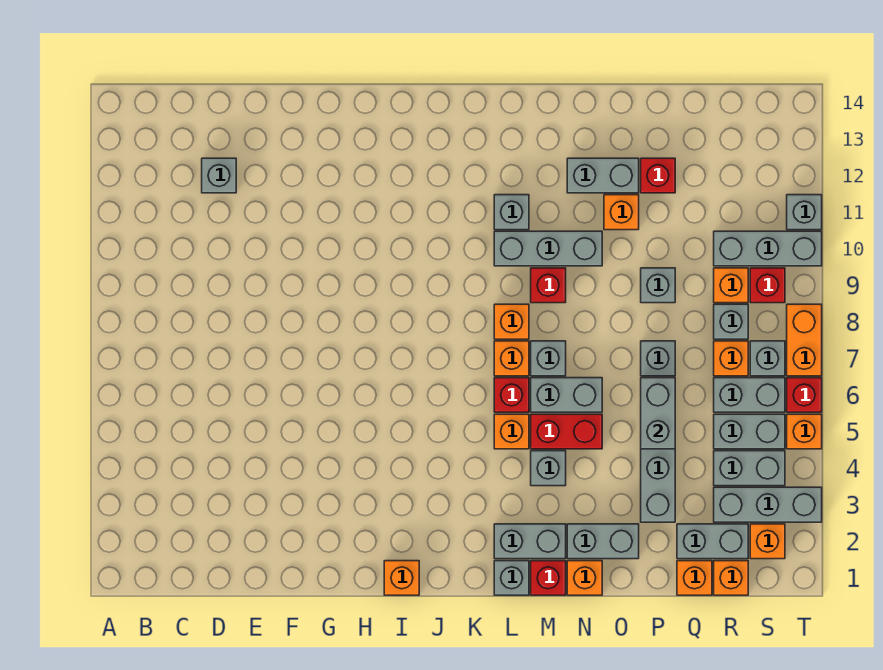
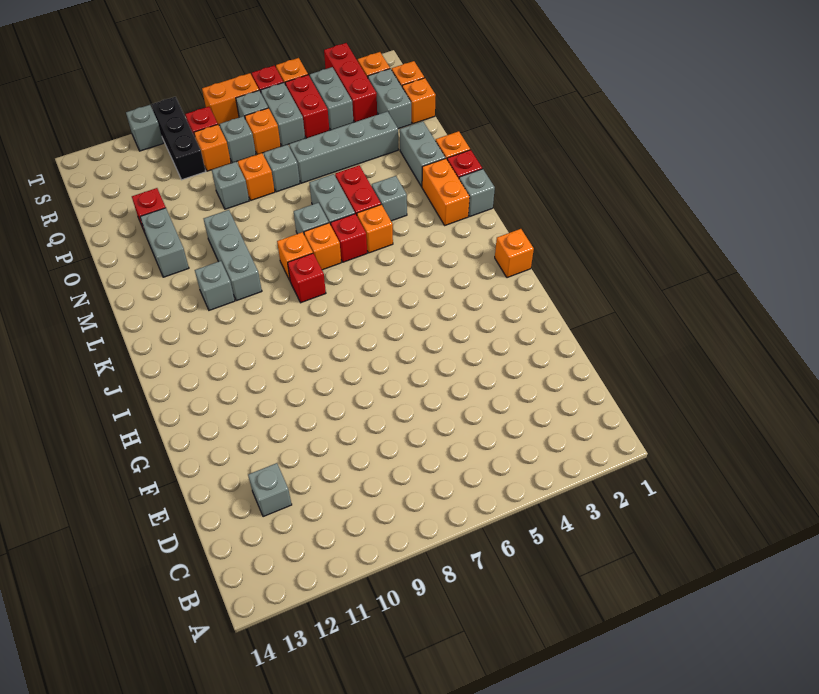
grey brick L2:M2 level 1 -> orange brick L2:M2 level 1
red brick M9 level 1 -> red brick K8 level 1
orange brick O11 level 1 -> orange brick P8 level 1
grey brick P5:P6 level 2 -> none
grey brick R3:T3 level 1 -> red brick R3:T3 level 1
grey brick R5:S5 level 1 -> red brick R5:S5 level 1
grey brick R10:T10 level 1 -> black brick R10:T10 level 1

